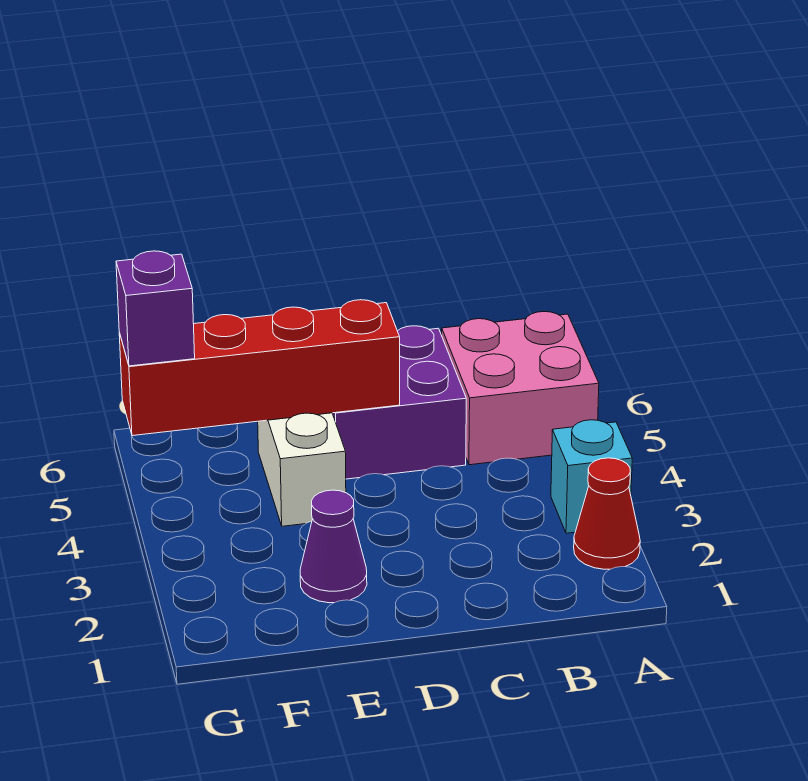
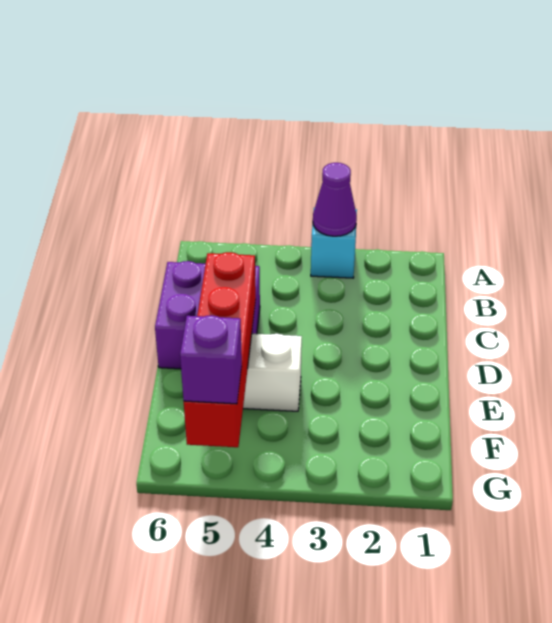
red cone A2 level 1 -> none
pink brick A5:B6 level 1 -> none
purple cone E2 level 1 -> purple cone A3 level 2

